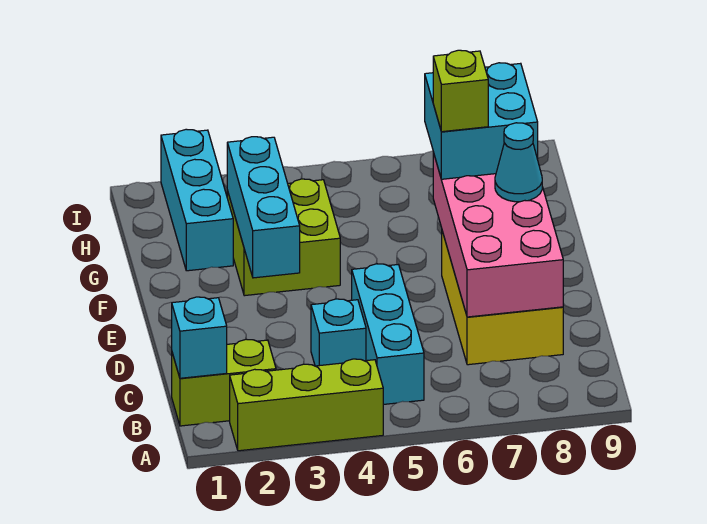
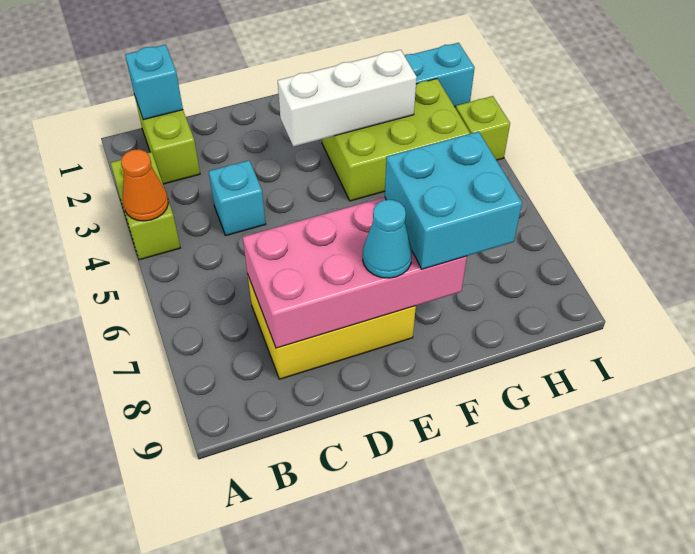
lime brick A2:A4 level 1 -> lime brick A3:A4 level 1
none -> orange cone A4 level 2
cyan brick B5:D5 level 1 -> none
cyan brick E3:G3 level 2 -> white brick E3:G3 level 2
lime brick F3:G4 level 1 -> lime brick F3:H4 level 1
lime brick F7 level 4 -> lime brick I4 level 1

